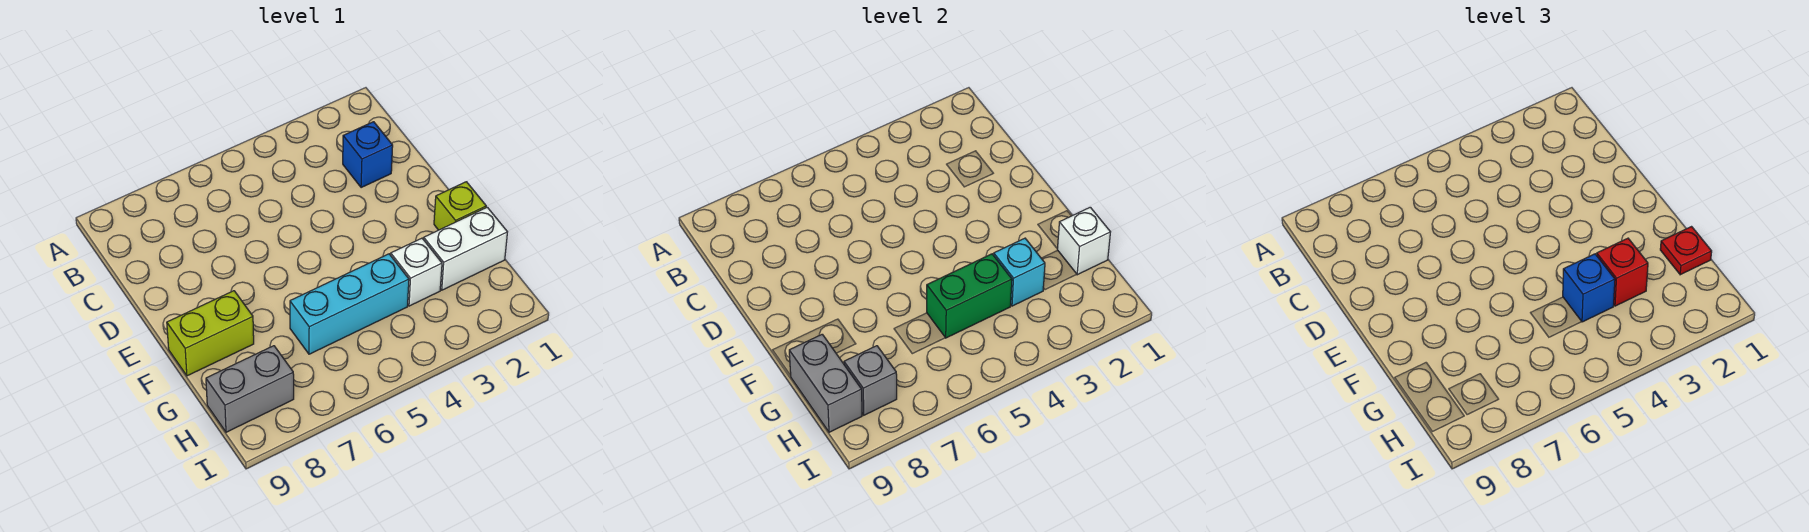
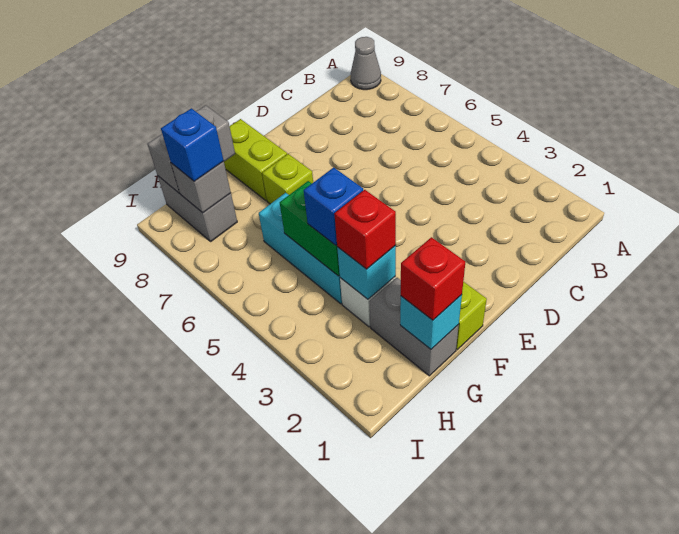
none -> grey cone A9 level 1
blue brick C2 level 1 -> blue brick H8 level 3
none -> lime brick F7 level 1
white brick G1:G2 level 1 -> grey brick G1:G2 level 1
white brick G1 level 2 -> cyan brick G1 level 2
red plate G1 level 3 -> red brick G1 level 3

